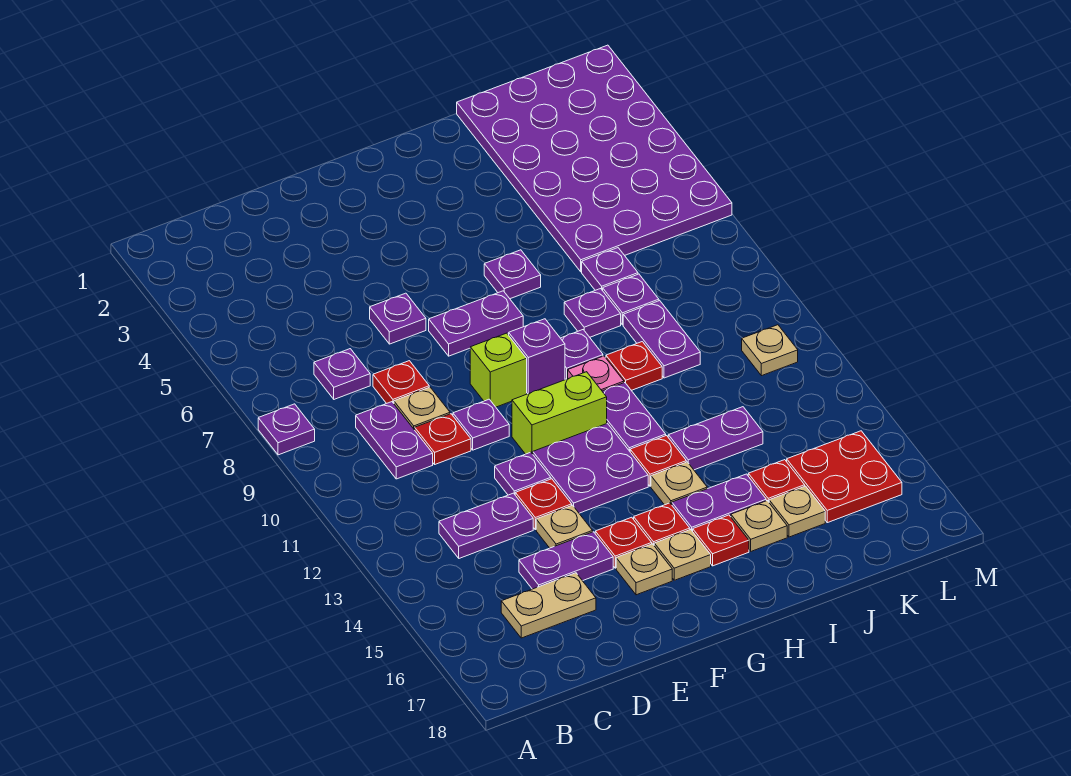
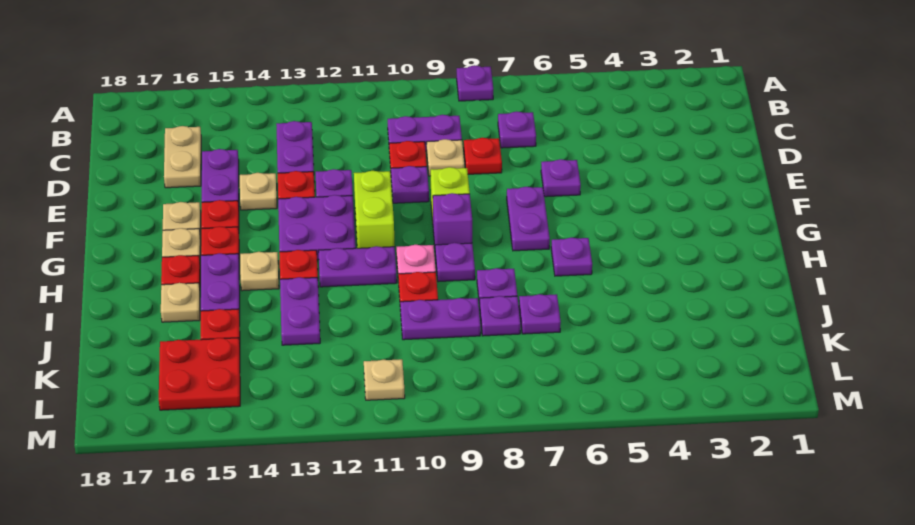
purple plate J1:M6 level 1 -> none
tan plate J16 level 1 -> none

